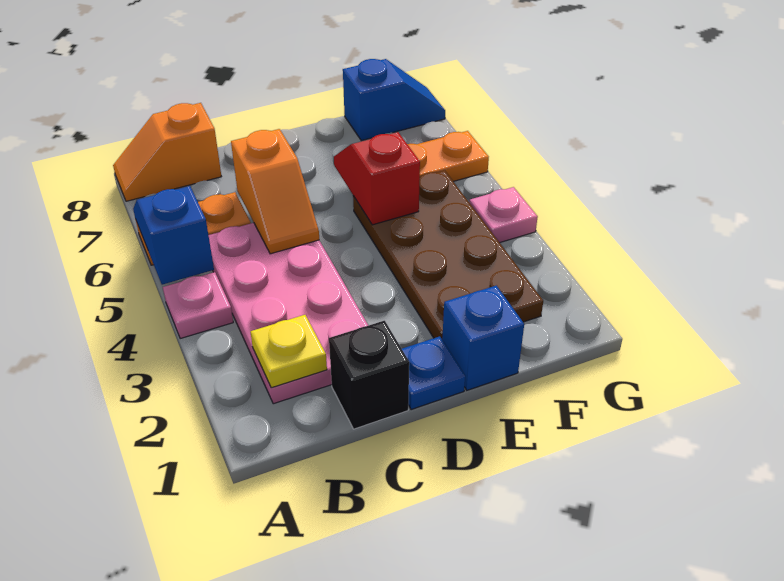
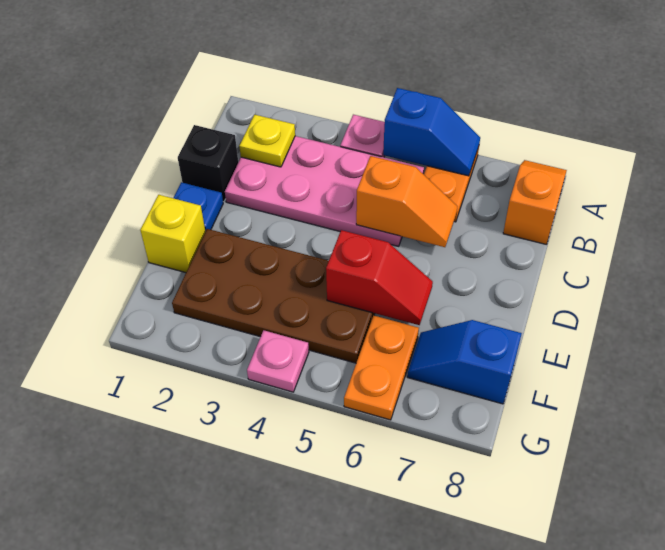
orange slope C5:C6 level 2 top 6 -> orange slope C5:C6 level 2 top 5
blue brick E1 level 1 -> yellow brick E1 level 1
blue slope F8:G8 level 1 top F -> blue slope F7:F8 level 1 top 8

